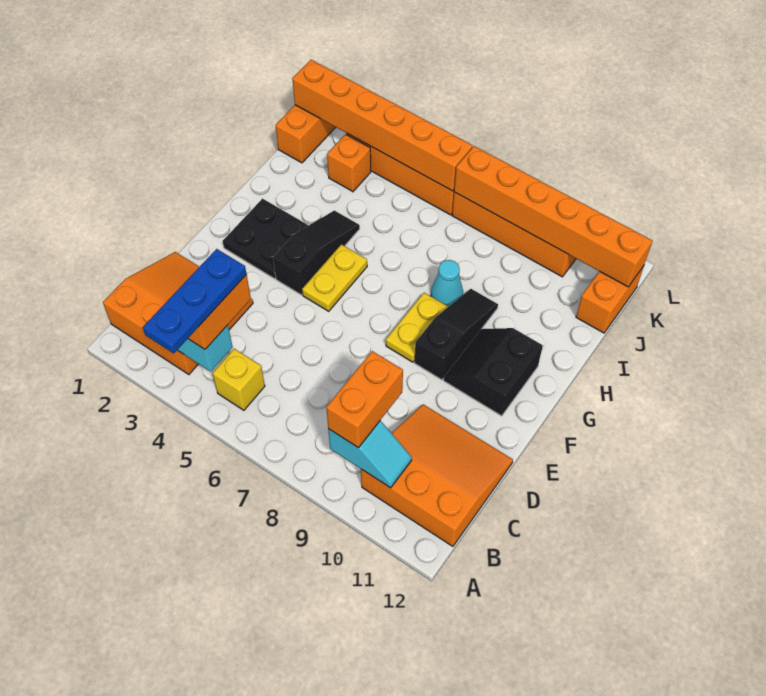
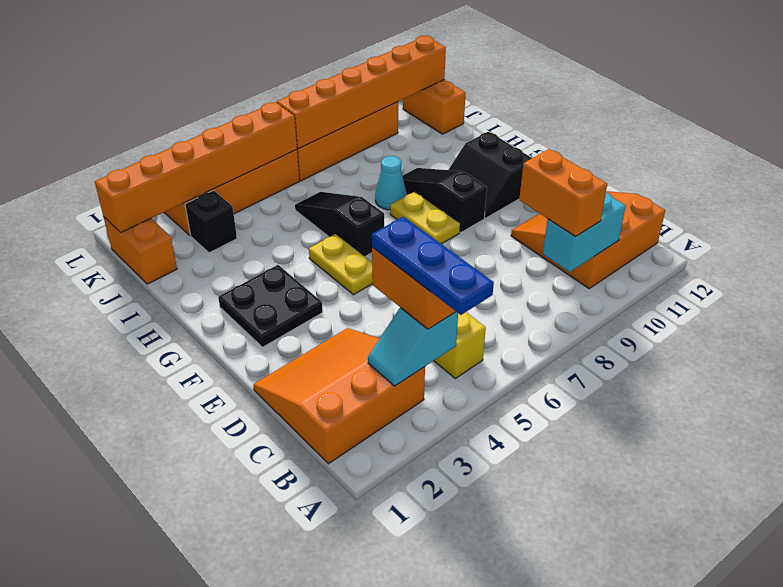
cyan slope B9:B10 level 2 top 9 -> cyan brick B9:B10 level 2
black slope F4:H4 level 1 top F -> black slope G6:I6 level 1 top G
orange brick J3 level 1 -> black brick J3 level 1

